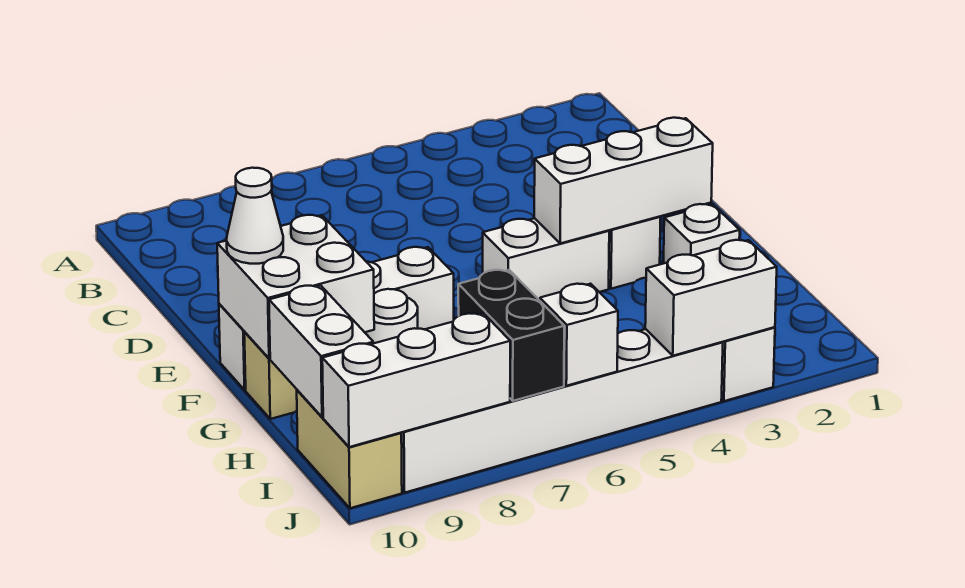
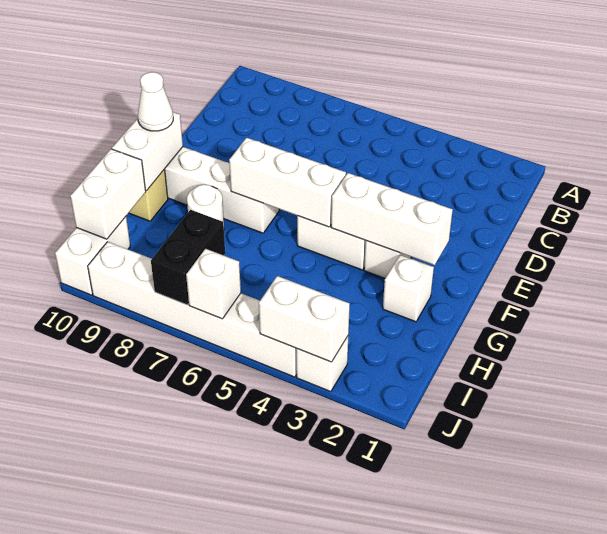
white brick F9:G10 level 2 -> white brick F10:G10 level 2
tan brick I10:J10 level 1 -> white brick I10:J10 level 1
white brick J8:J10 level 2 -> white brick F5:F7 level 2

